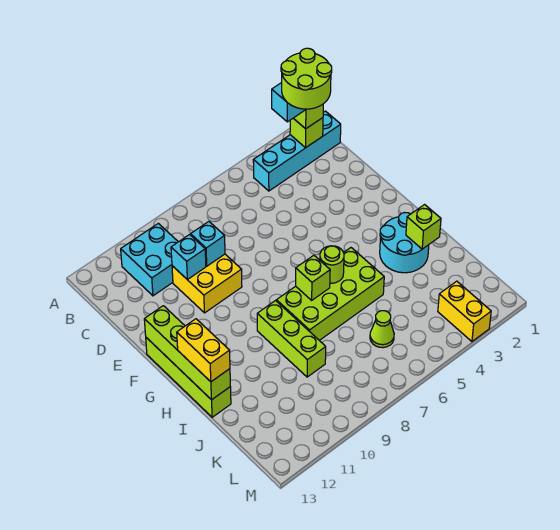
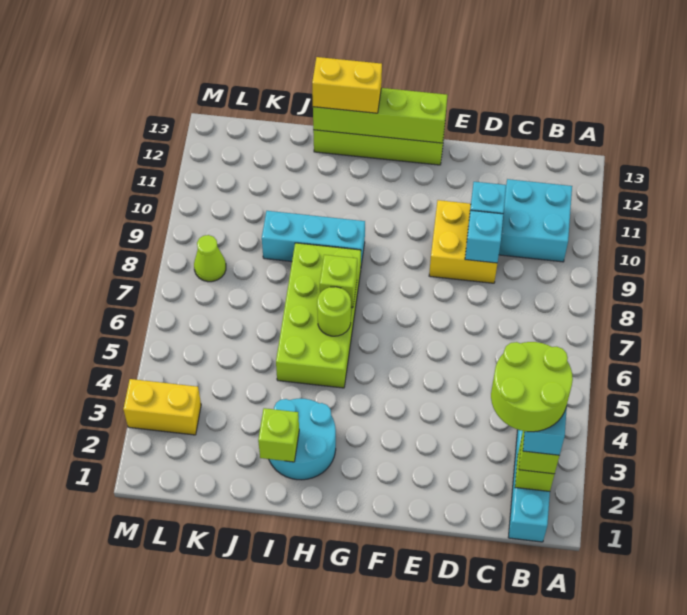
lime brick H9:J9 level 1 -> cyan brick H9:J9 level 1
lime cone K6 level 1 -> lime cone L8 level 1

